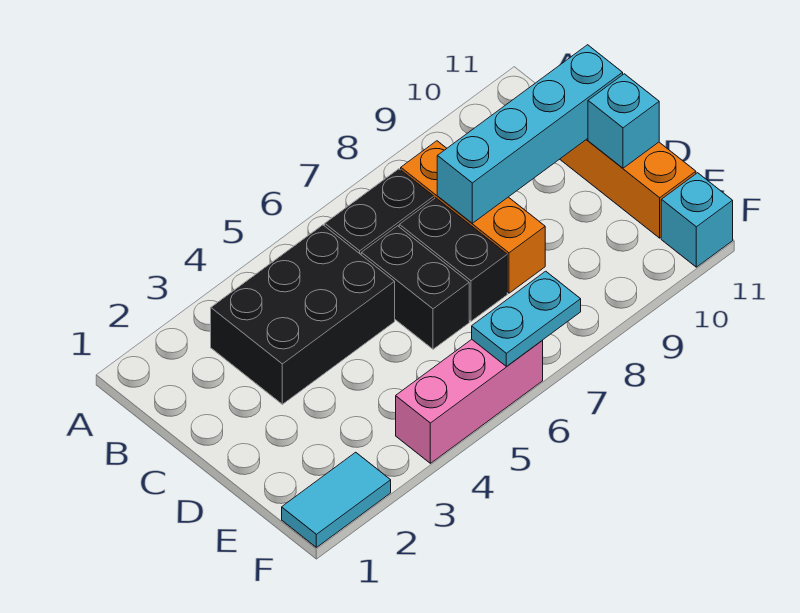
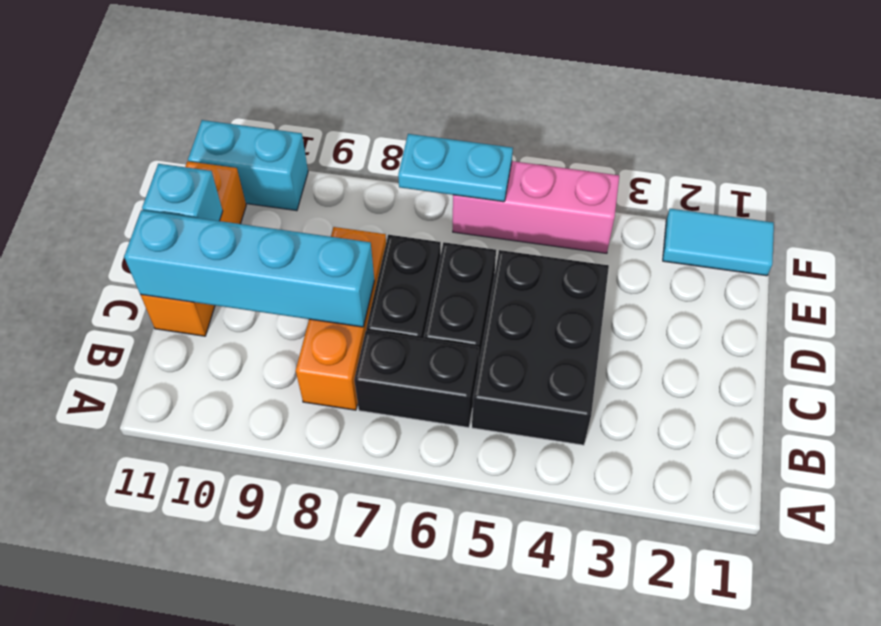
black brick B3:C5 level 1 -> black brick B4:D5 level 1
cyan brick F11 level 1 -> cyan brick F10:F11 level 1

